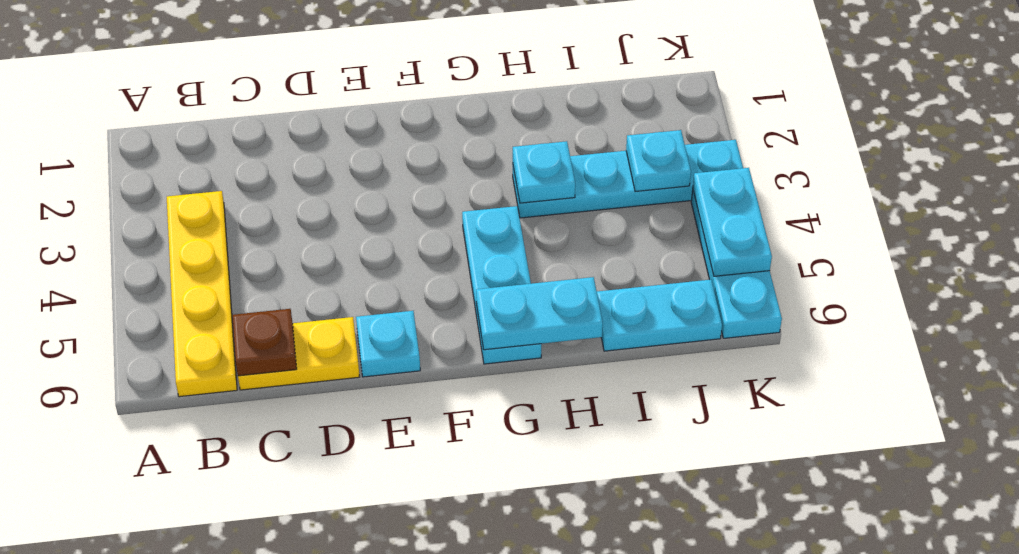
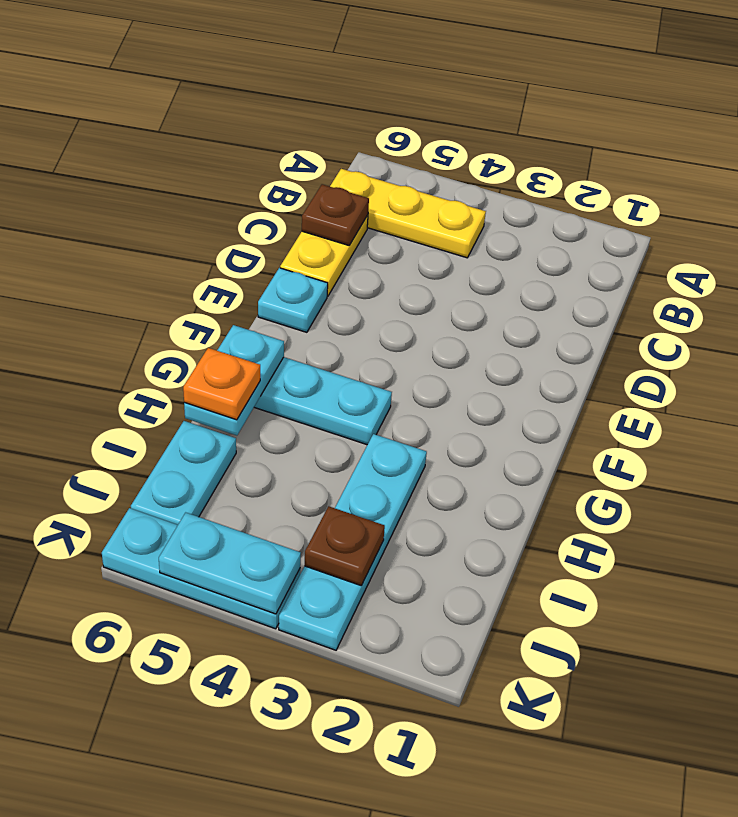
yellow plate B3:B6 level 1 -> yellow plate B4:B6 level 1
cyan plate H3 level 2 -> none
none -> orange plate H6 level 3
cyan plate J3 level 2 -> brown plate J3 level 2

